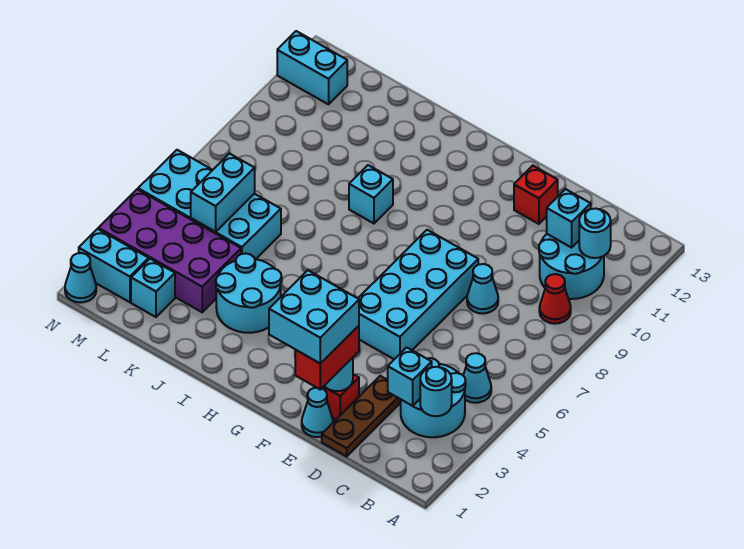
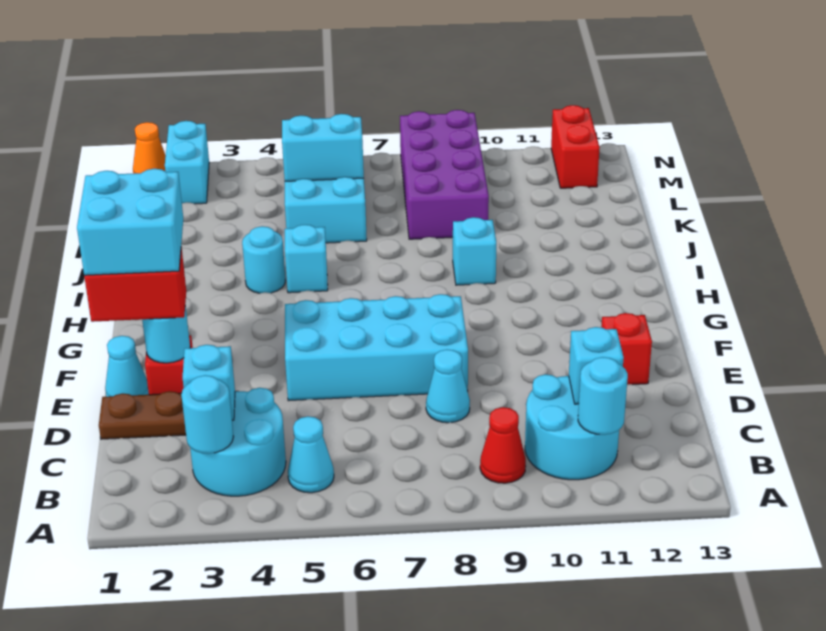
cyan round brick I3:J4 level 1 -> cyan round brick I4 level 1
purple brick K3:N4 level 1 -> purple brick K8:N9 level 1
cyan brick L2 level 1 -> cyan brick I5 level 1
cyan brick M12:N12 level 1 -> red brick M12:N12 level 1
cyan cone N1 level 1 -> orange cone N1 level 1

